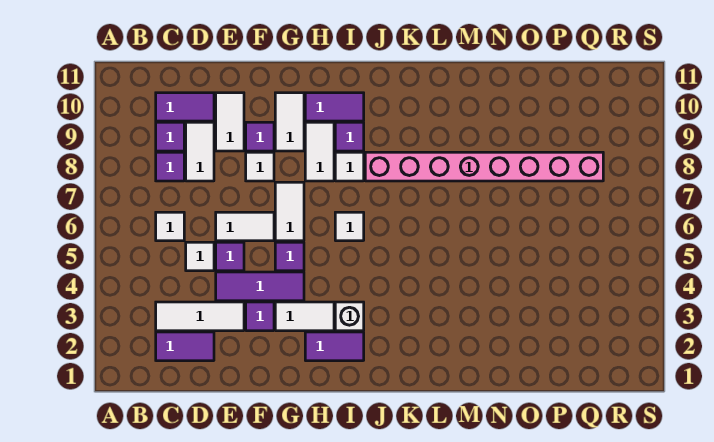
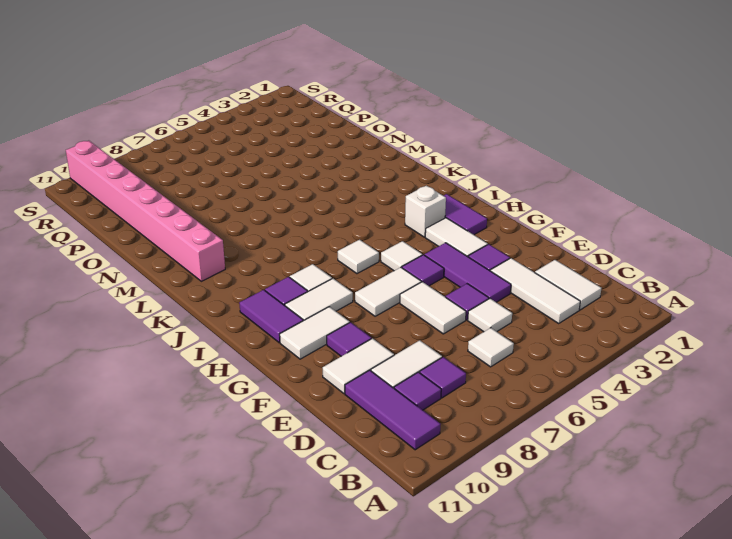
purple tile C2:D2 level 1 -> white tile C2:D2 level 1
purple tile C10:D10 level 1 -> purple tile B10:D10 level 1
white tile F8 level 1 -> white tile H5 level 1
pink brick J8:Q8 level 1 -> pink brick L10:S10 level 1

